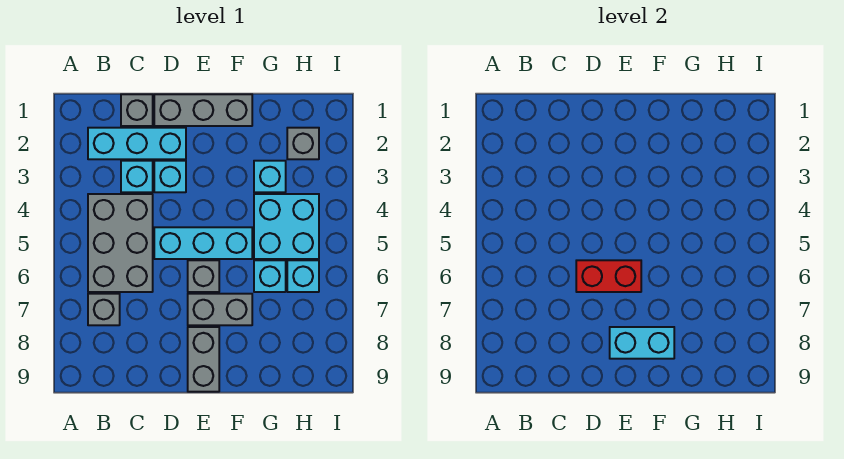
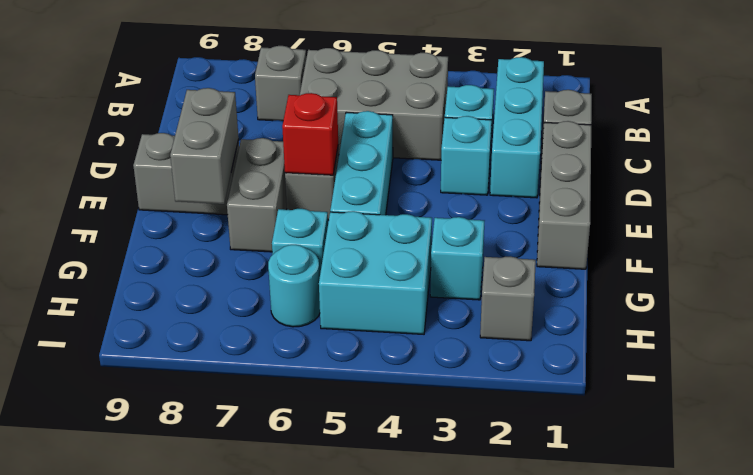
red brick D6:E6 level 2 -> red brick E6 level 2
cyan brick E8:F8 level 2 -> grey brick E8:F8 level 2
cyan brick H6 level 1 -> cyan round brick H6 level 1

